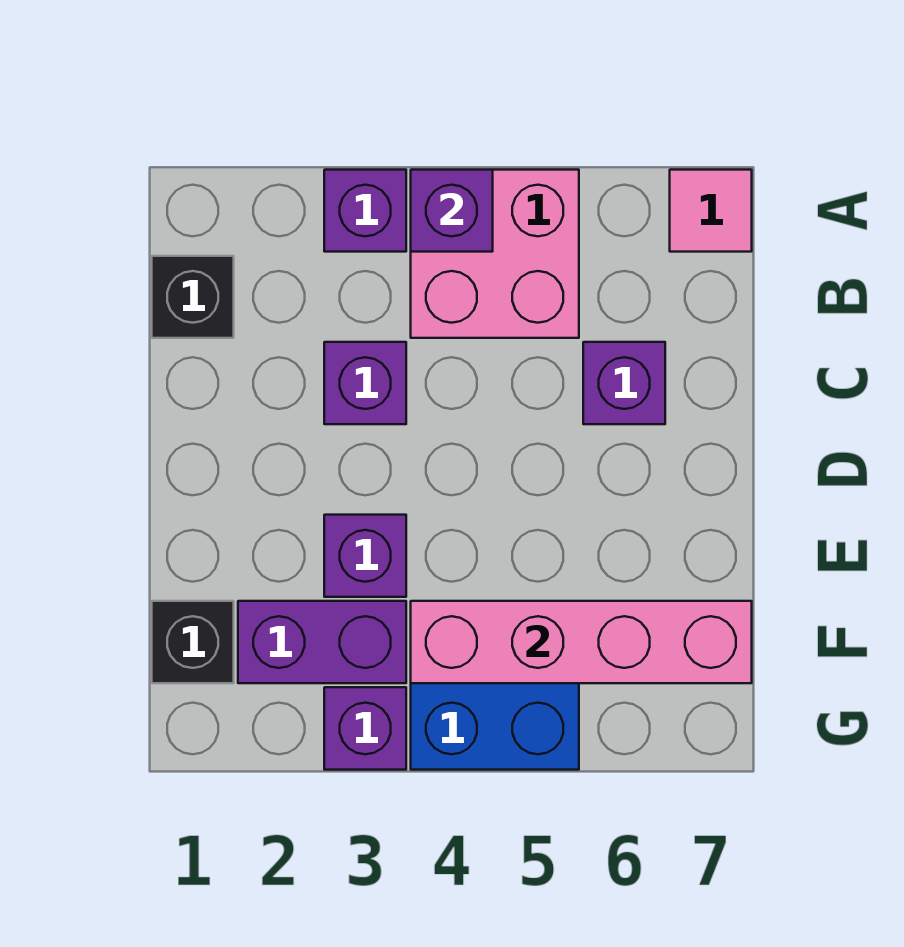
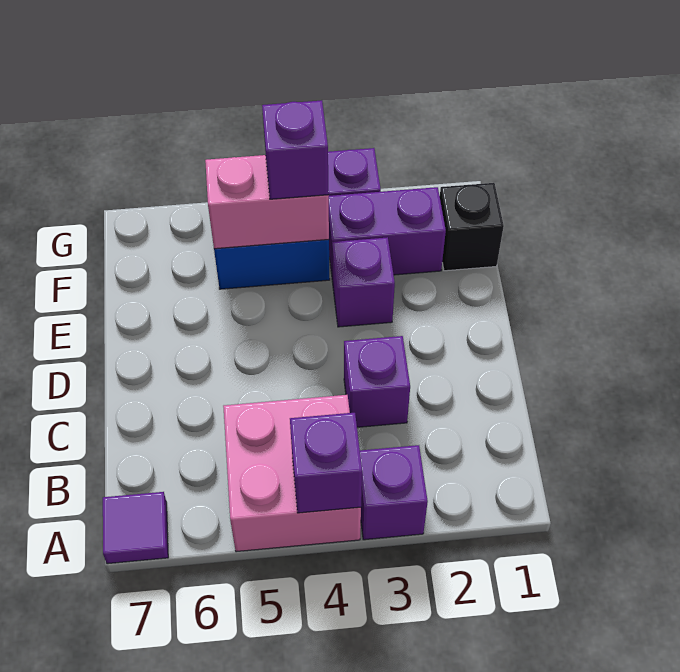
pink tile A7 level 1 -> purple tile A7 level 1
black brick B1 level 1 -> none
purple brick C6 level 1 -> purple brick F4 level 3
pink brick F4:F7 level 2 -> pink brick F4:F5 level 2

